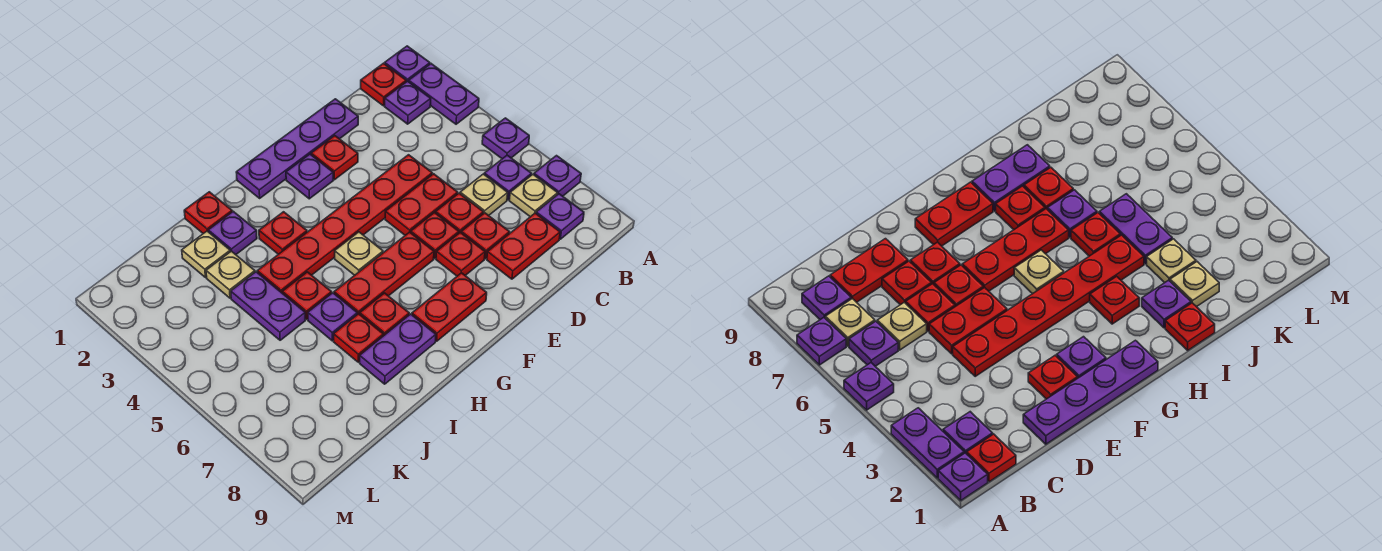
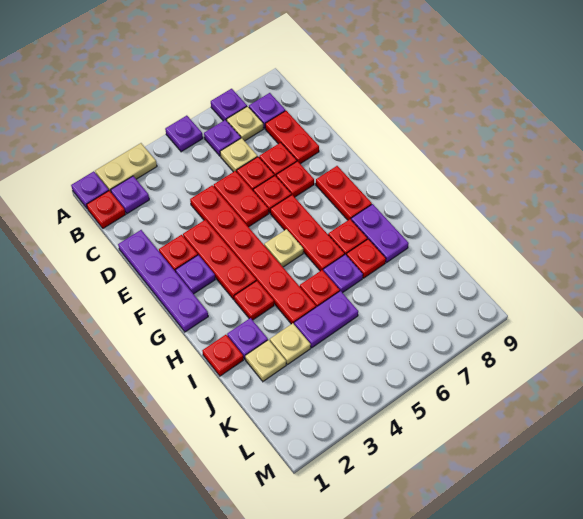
purple plate A2:A3 level 1 -> tan plate A2:A3 level 1
none -> red plate E3:G3 level 1

